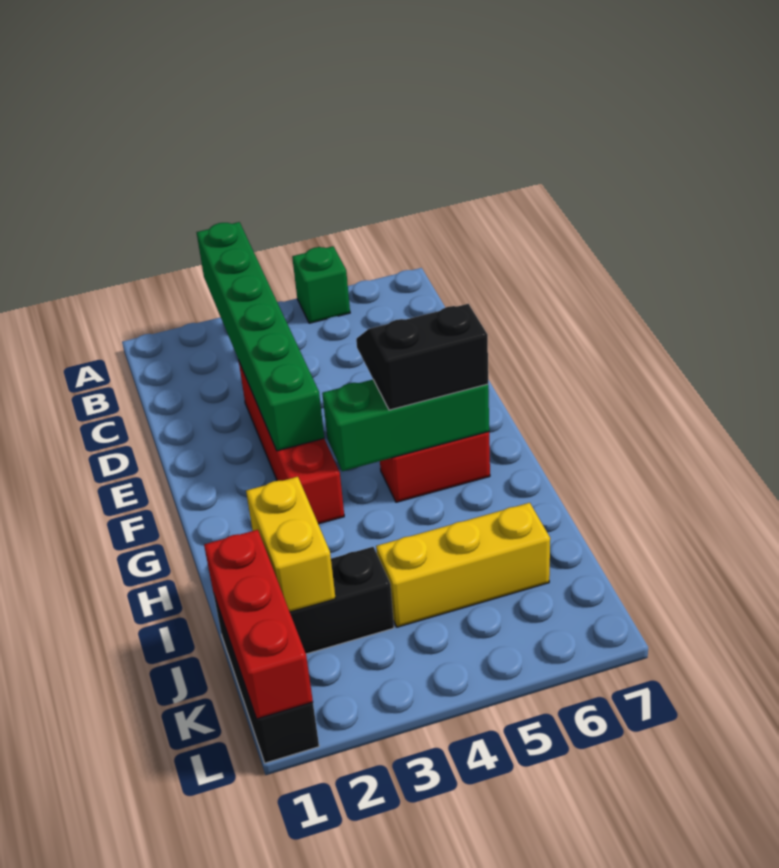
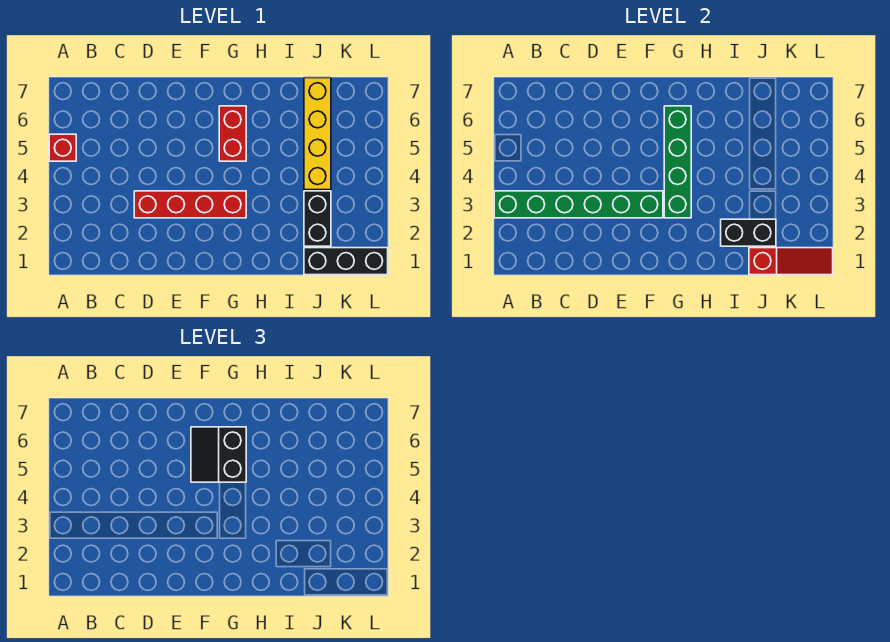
green brick A5 level 1 -> red brick A5 level 1
green brick G4:G6 level 2 -> green brick G3:G6 level 2
yellow brick I2:J2 level 2 -> black brick I2:J2 level 2
red brick J1:L1 level 2 -> red slope J1:L1 level 2 top J
yellow brick J4:J6 level 1 -> yellow brick J4:J7 level 1

